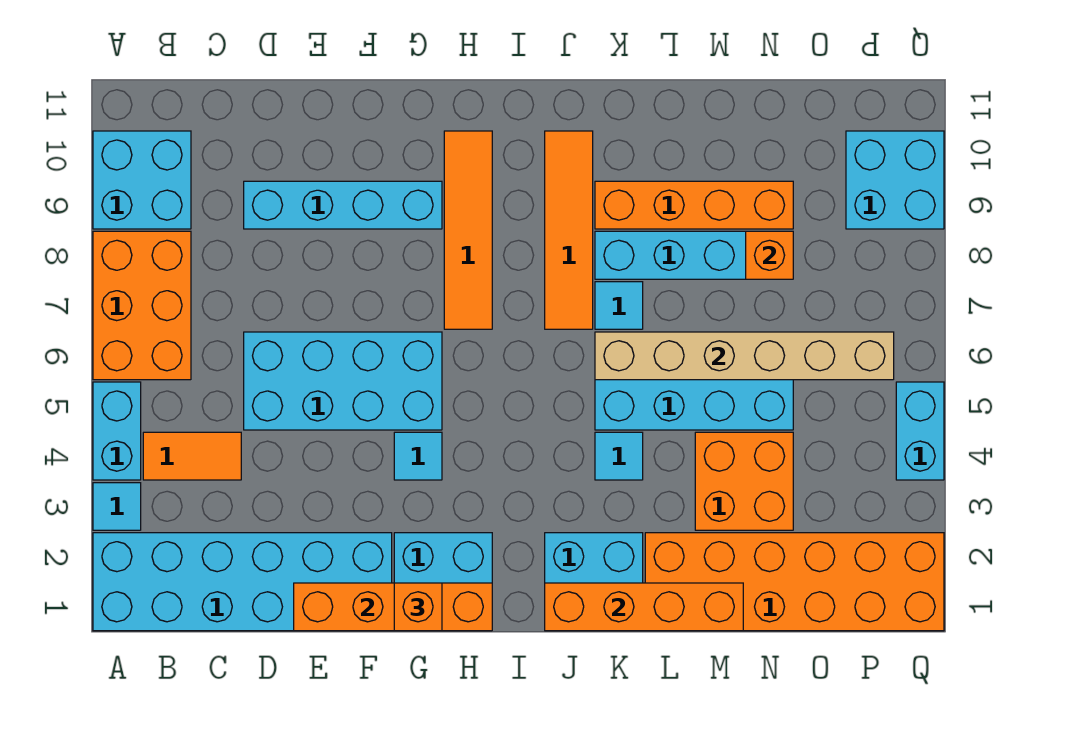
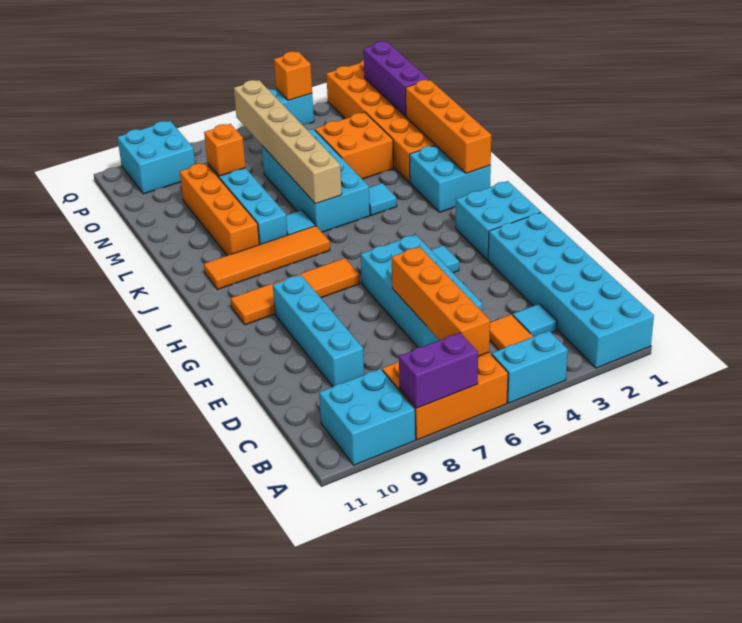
cyan tile A3 level 1 -> cyan tile C3 level 1
none -> purple brick A7:A8 level 2
orange brick E1:H1 level 2 -> orange brick B6:E6 level 2
orange brick G1 level 3 -> orange brick Q4 level 2
none -> purple brick N1:P1 level 2

